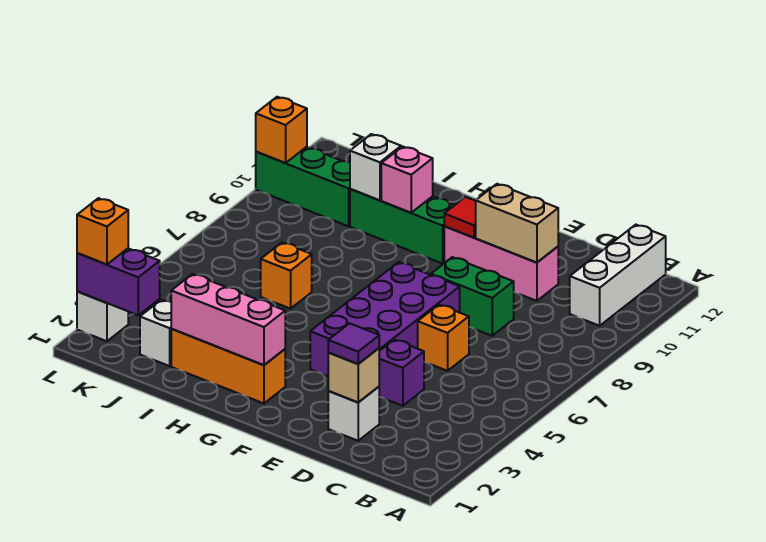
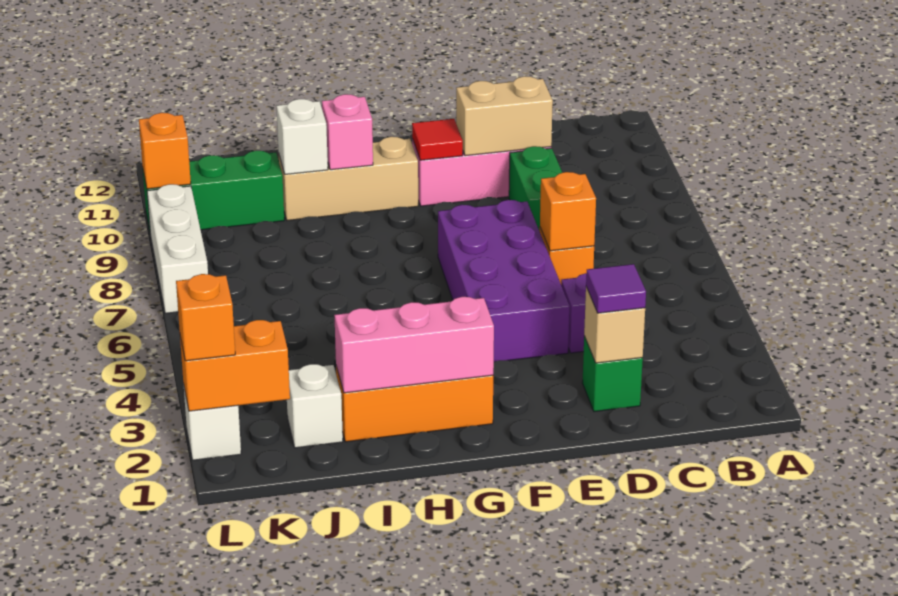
white brick B10:B12 level 1 -> white brick L7:L9 level 1
white brick D2 level 1 -> green brick D2 level 1
green brick D8:E8 level 1 -> green brick D8:D9 level 1
green brick G10:I10 level 1 -> tan brick G10:I10 level 1
orange brick I6 level 1 -> orange brick D6 level 2
purple brick K2:L2 level 2 -> orange brick K2:L2 level 2

